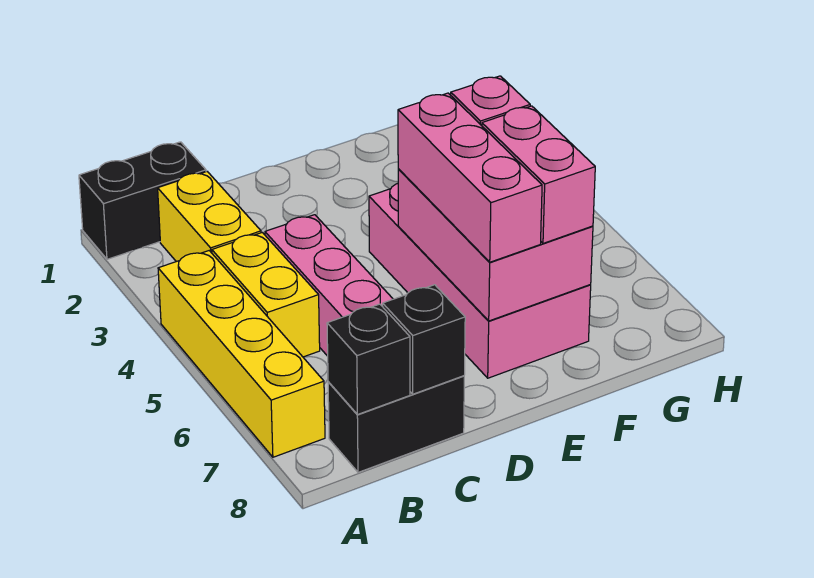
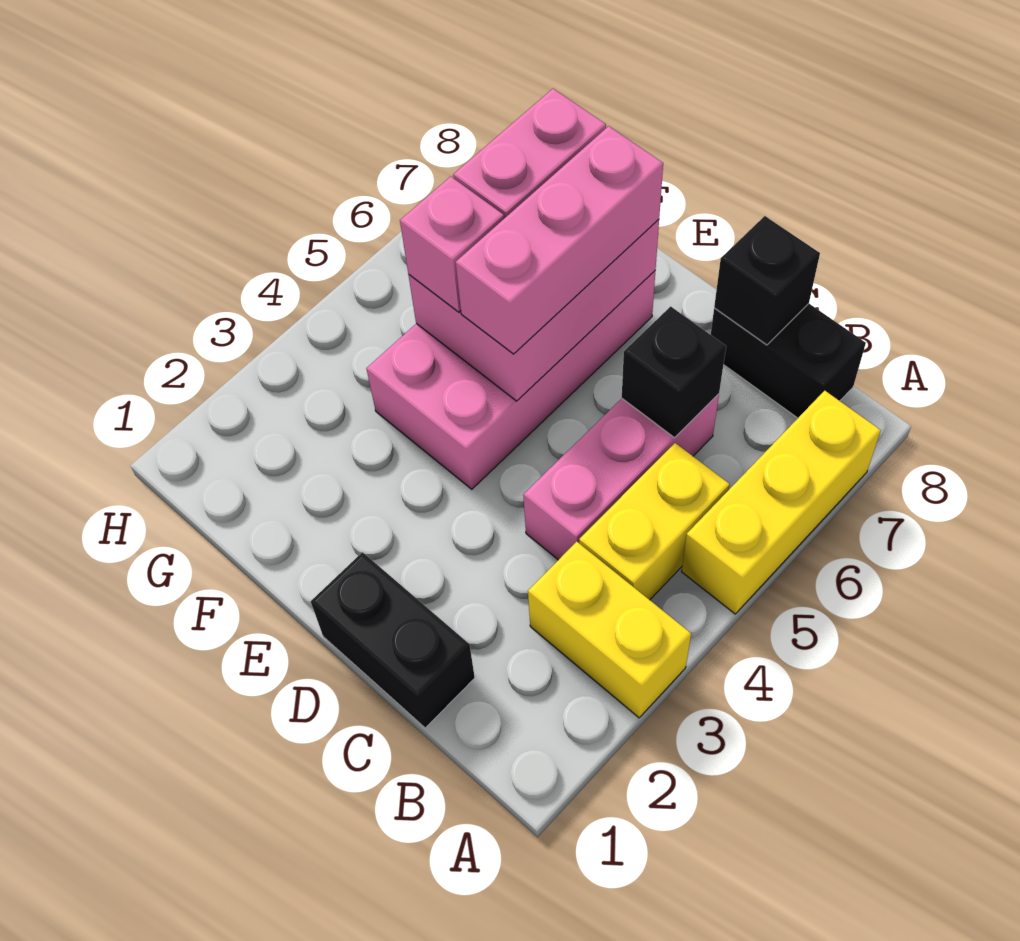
black brick A1:B1 level 1 -> black brick C1:D1 level 1
yellow brick A4:A7 level 1 -> yellow brick A5:A7 level 1
yellow brick B2:B3 level 1 -> yellow brick A3:B3 level 1
black brick B8 level 2 -> black brick C6 level 2

